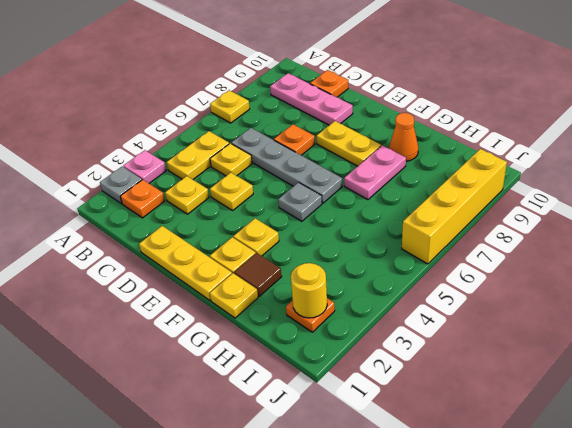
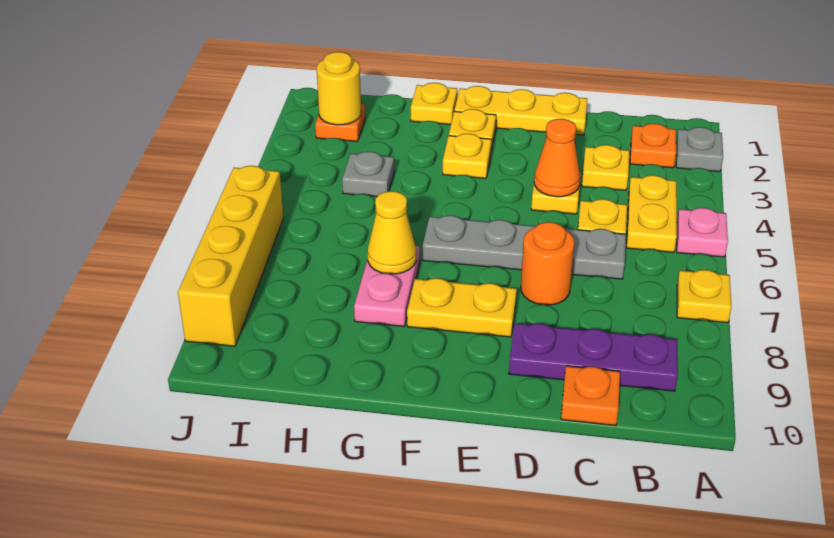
pink plate A3 level 1 -> pink plate A5 level 1
pink plate B9:D9 level 1 -> purple plate B9:D9 level 1
orange plate D7 level 1 -> orange round brick D7 level 1
grey plate F5 level 1 -> grey plate H4 level 1
brown tile G2 level 1 -> none
none -> yellow cone G7 level 2
orange cone G9 level 1 -> orange cone D4 level 2

